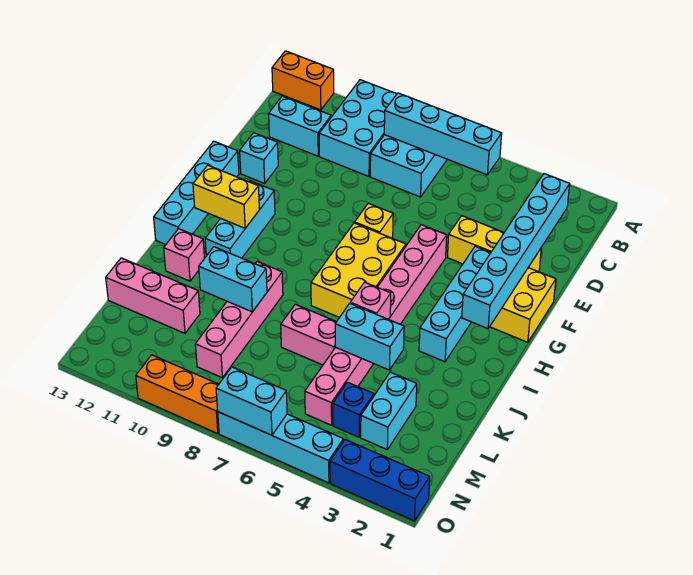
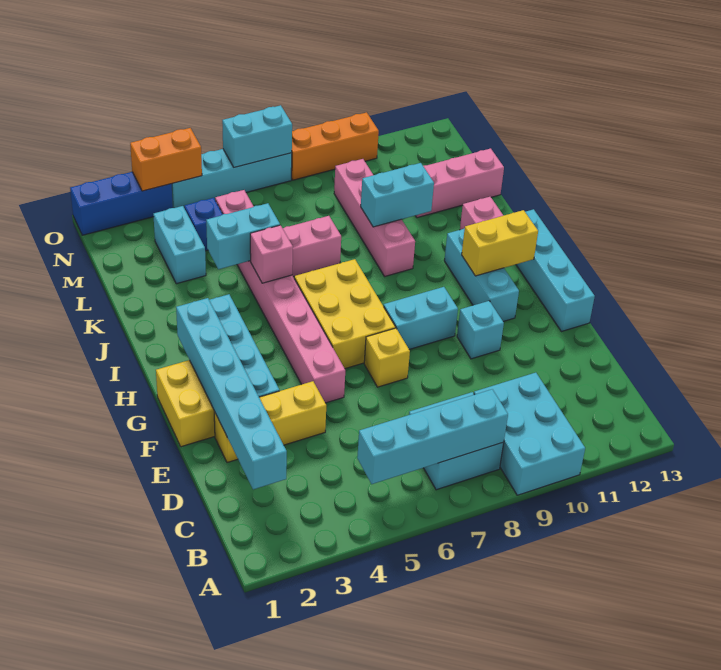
orange brick A12:A13 level 1 -> orange brick O3:O4 level 2
cyan brick C11:C12 level 1 -> cyan brick G8:G9 level 1
cyan brick E12 level 1 -> cyan brick F10 level 1

